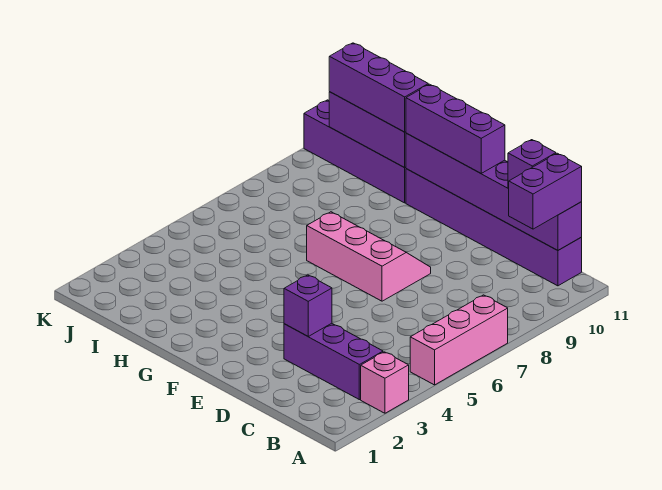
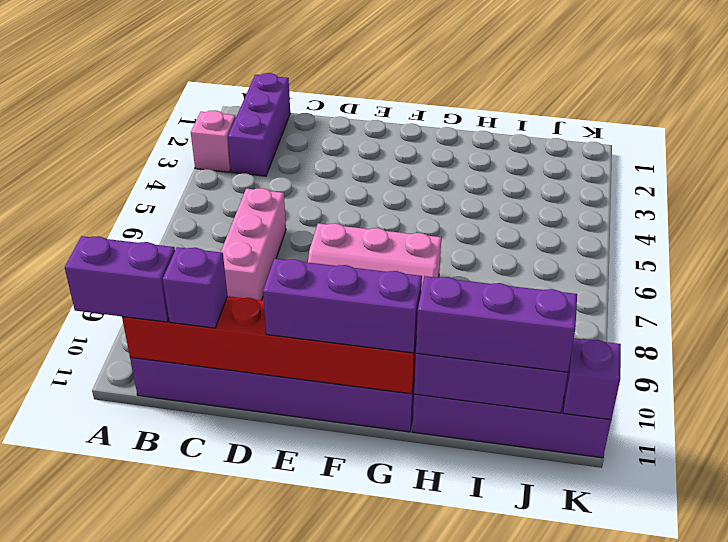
pink brick A5:A7 level 1 -> pink brick C6:C8 level 1
purple brick B3:D3 level 1 -> purple brick B1:B3 level 1
purple brick B10:B11 level 3 -> purple brick A11:B11 level 3
purple brick B11:G11 level 2 -> red brick B11:G11 level 2
purple brick D3 level 2 -> purple brick K11 level 2

